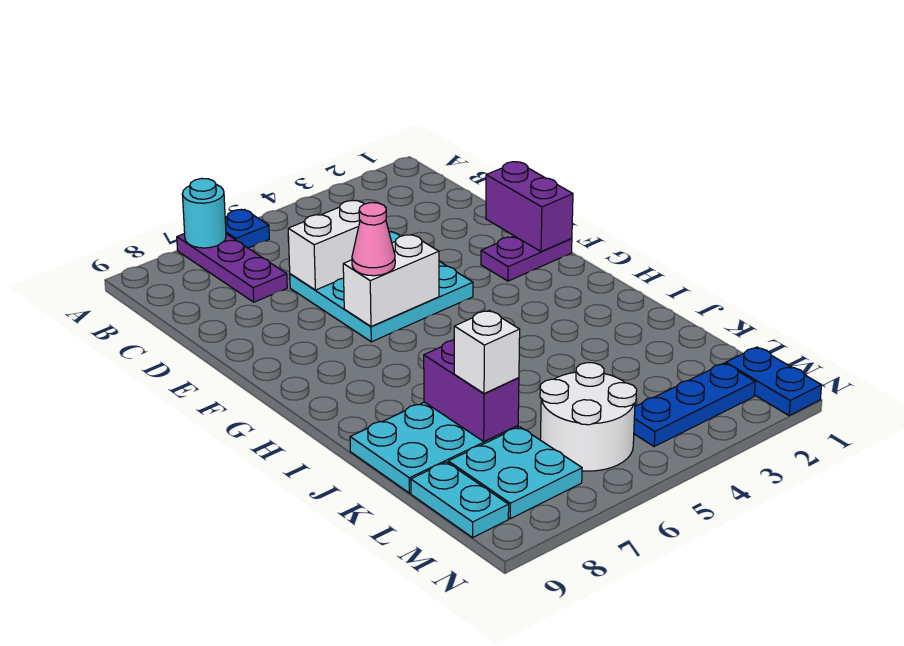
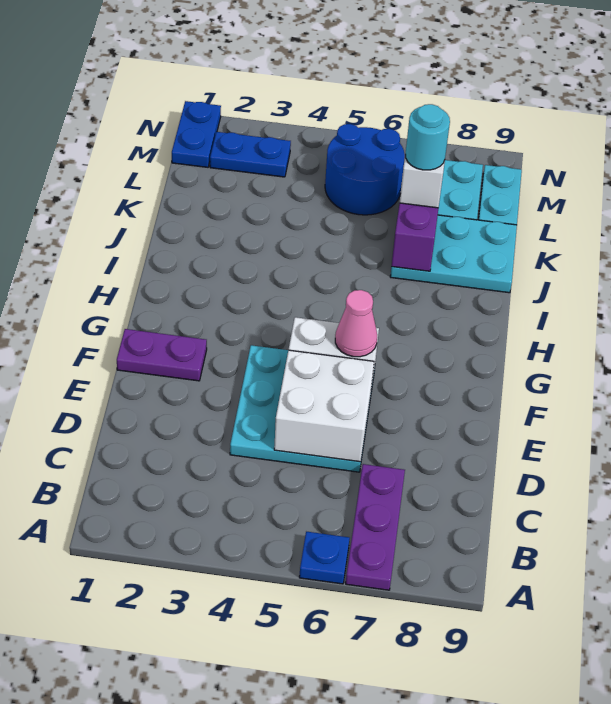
cyan round brick A7 level 2 -> cyan round brick K7 level 4
white brick D5:D6 level 2 -> white brick D5:E6 level 2
purple brick E1:F1 level 2 -> none
white round brick L5:M6 level 1 -> blue round brick L5:M6 level 1
blue plate M2:M4 level 1 -> blue plate M2:M3 level 1

